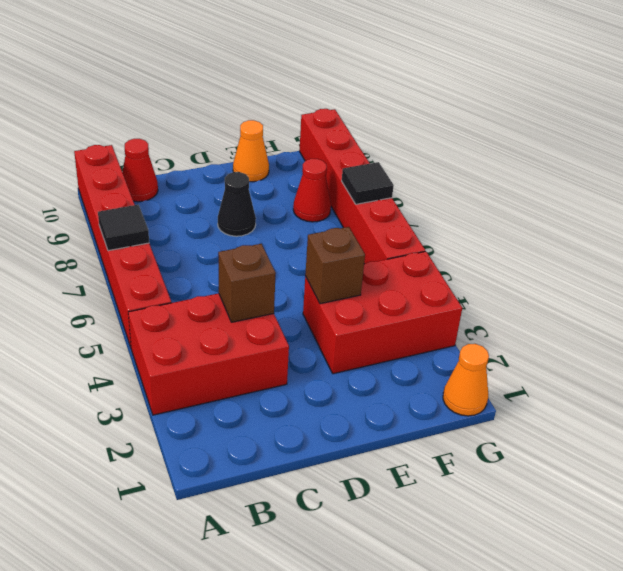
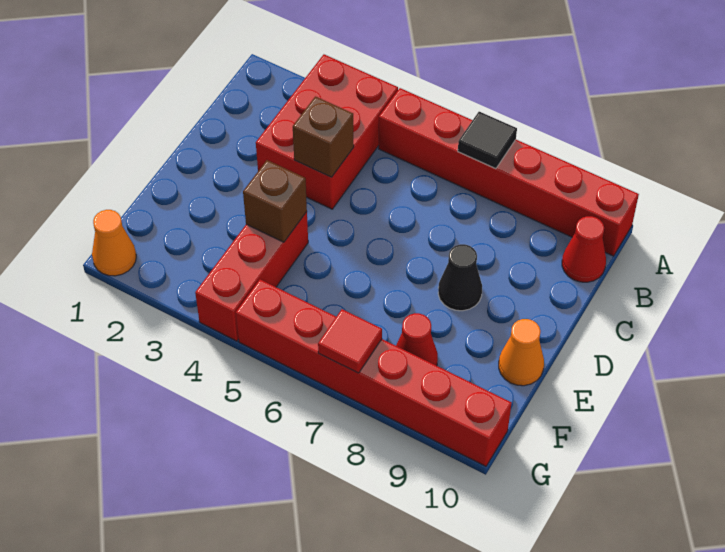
red brick E3:G4 level 1 -> red brick E4:G4 level 1
black tile G7 level 2 -> red tile G7 level 2

